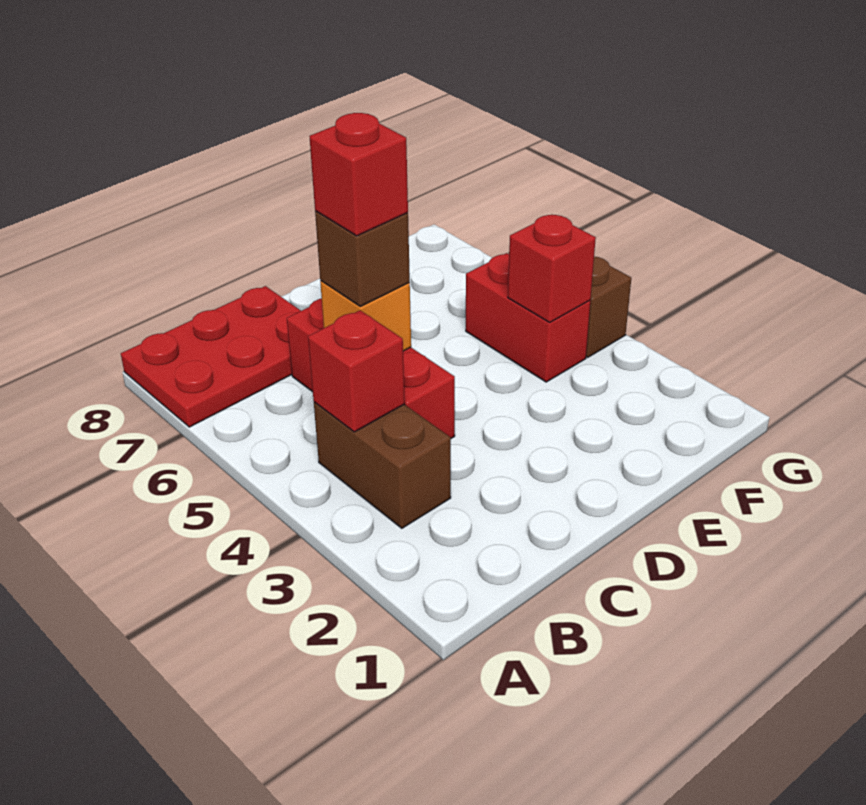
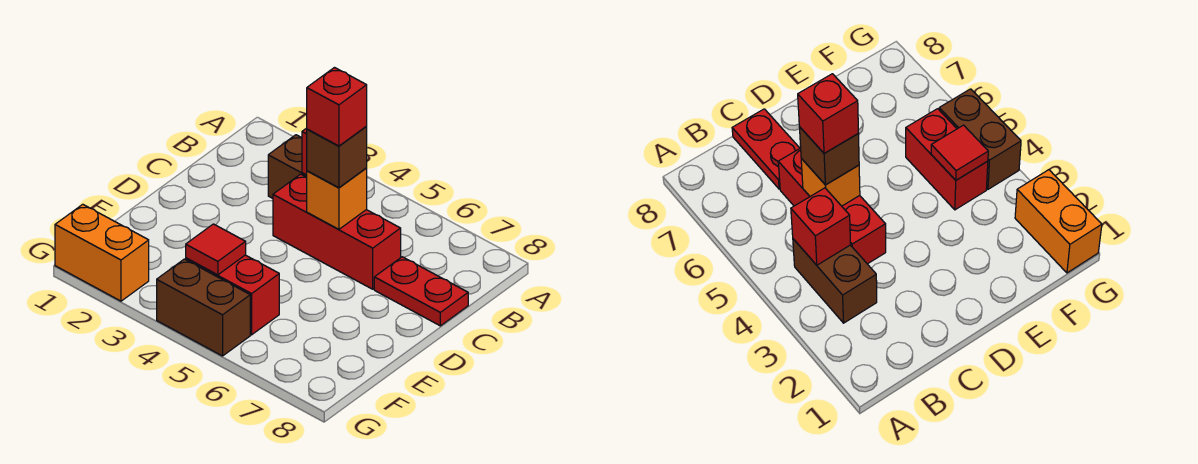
red plate A7:C8 level 1 -> red plate C7:C8 level 1
red brick F4 level 2 -> red tile F4 level 2
none -> orange brick G1:G2 level 1

